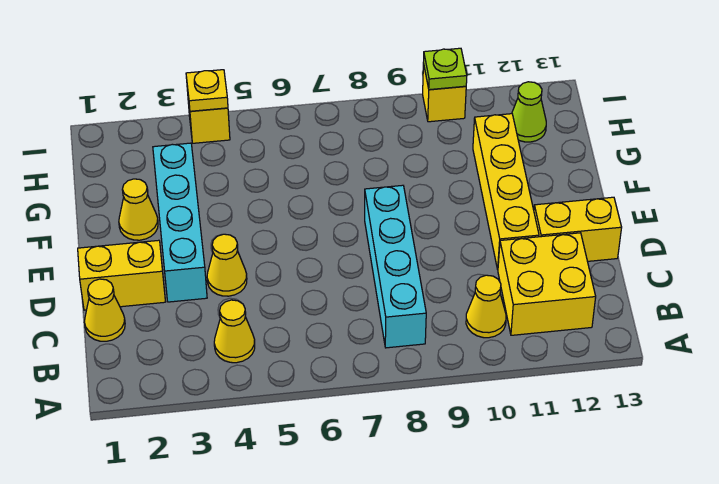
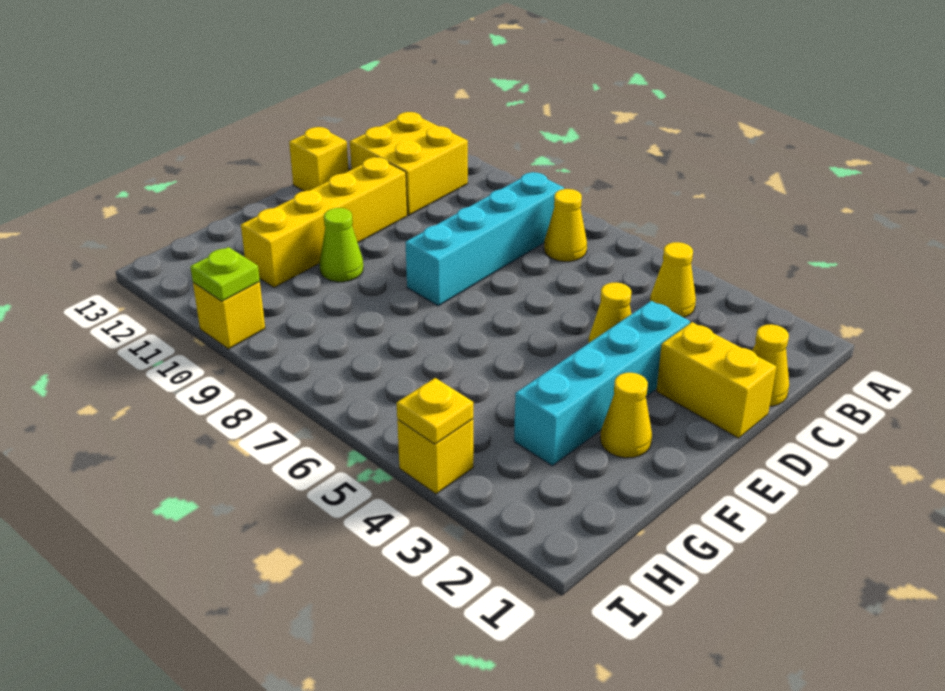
yellow cone B10 level 1 -> yellow cone B7 level 1
yellow brick D12:D13 level 1 -> yellow brick D13 level 1
lime cone H12 level 1 -> lime cone F10 level 1

